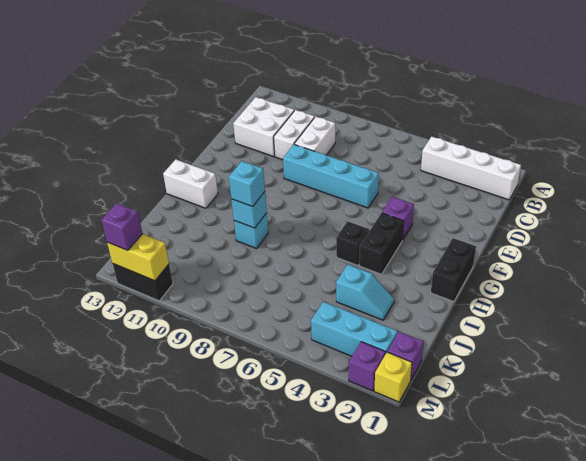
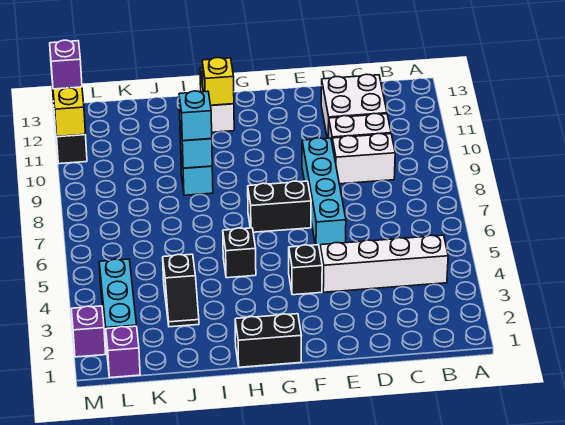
white brick B1:B4 level 1 -> white brick B4:E4 level 1
purple brick F4 level 1 -> black brick F4 level 1
black brick G4:H4 level 1 -> black brick F7:G7 level 1
cyan slope J3:J4 level 1 top 4 -> black slope J3:J4 level 1 top 4
yellow brick M1 level 1 -> yellow brick H12 level 2

